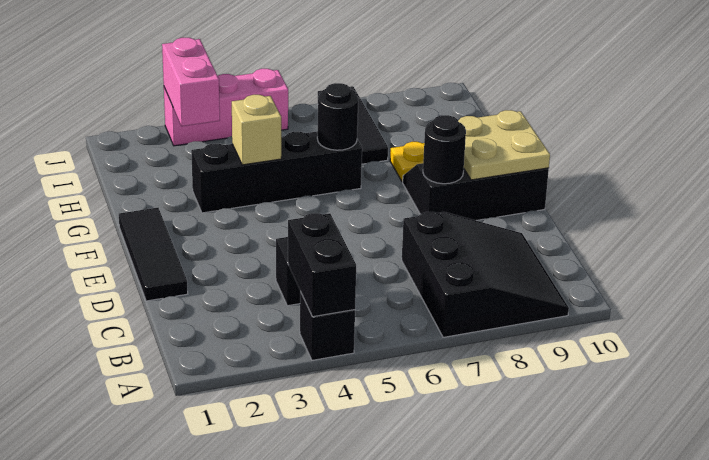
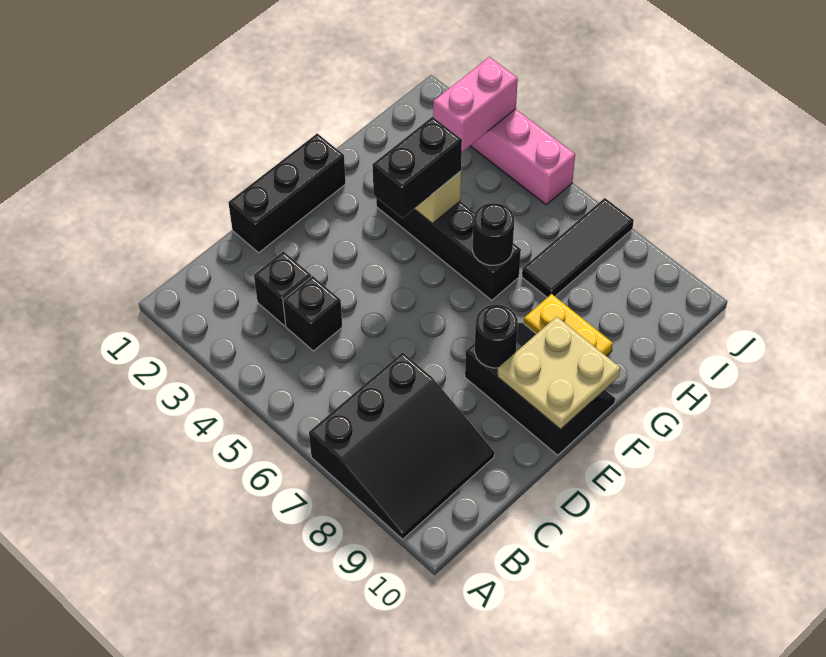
black brick A4 level 1 -> black brick C3 level 1
black brick A4:B4 level 2 -> black brick F4:G4 level 3
black tile D1:F1 level 1 -> black brick D1:F1 level 1

